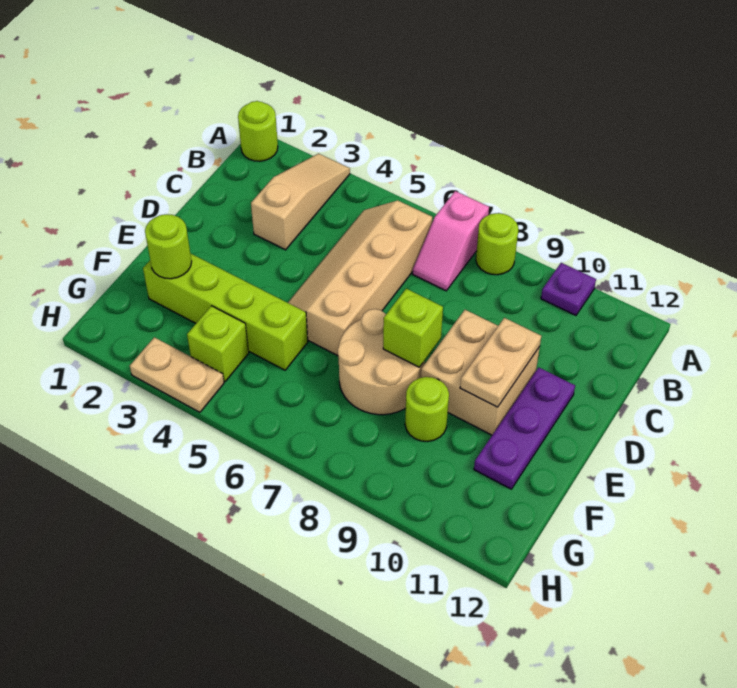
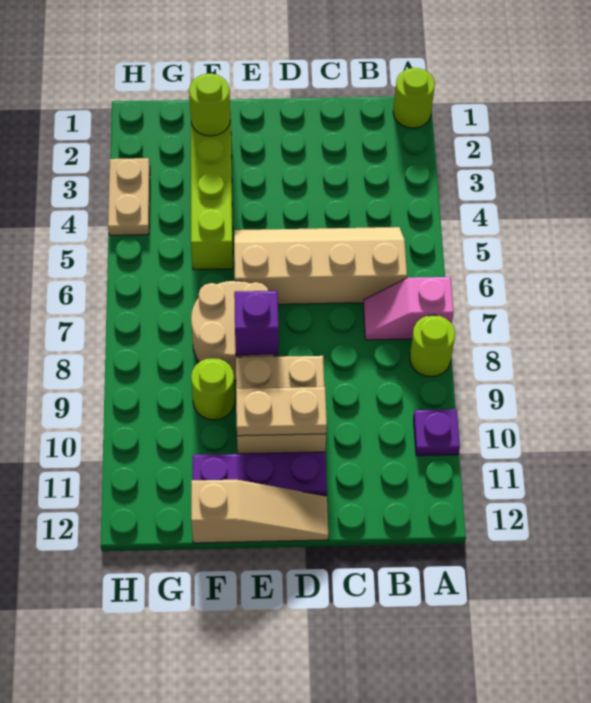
tan slope A3:C3 level 1 top C -> tan slope D12:F12 level 1 top F
lime brick E8 level 2 -> purple brick E8 level 2
lime brick G4 level 1 -> none

